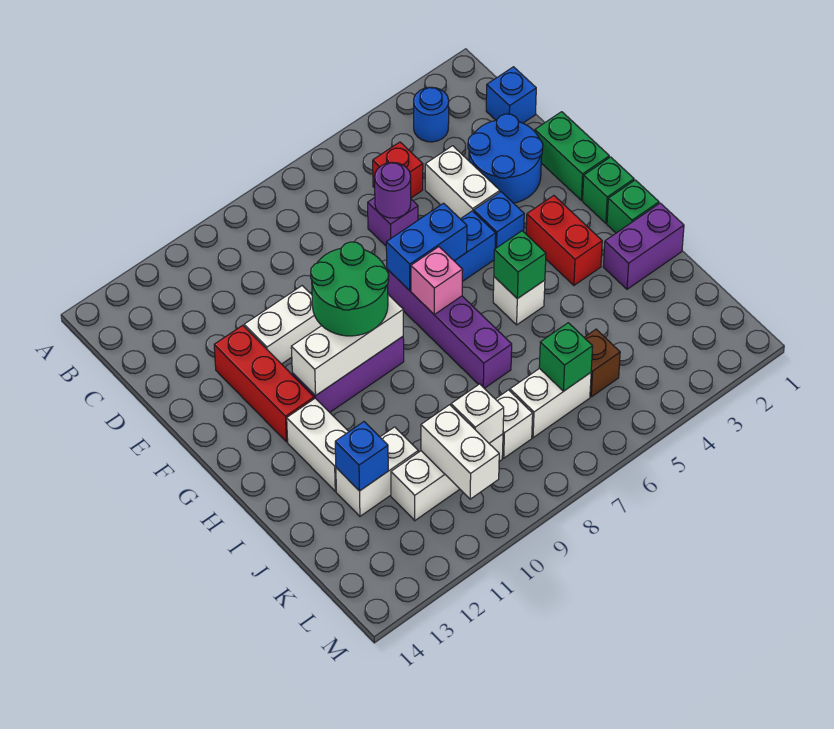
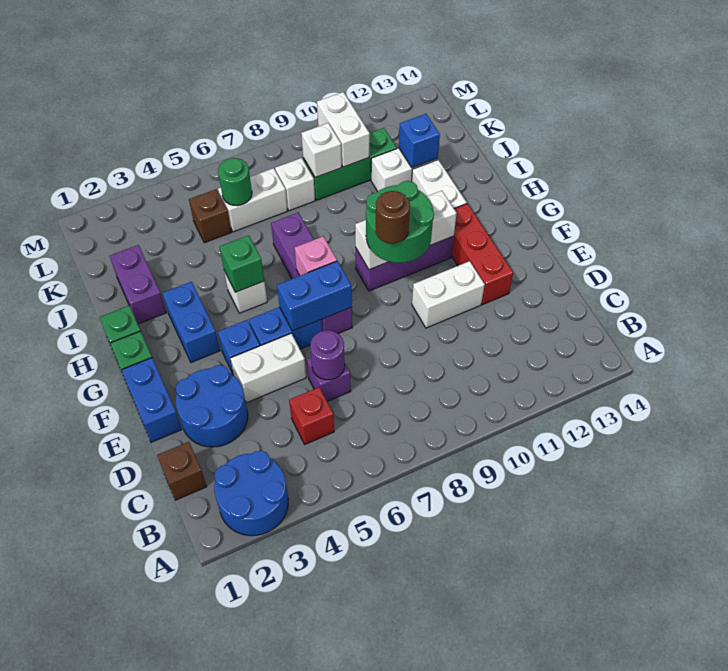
blue round brick B3 level 1 -> blue round brick A2:B3 level 1
blue brick C1 level 1 -> brown brick C1 level 1
white brick D4:E4 level 1 -> white brick E4:E5 level 1
green brick E1:F1 level 1 -> blue brick E1:F1 level 1
none -> brown round brick F9 level 4
red brick G3:H3 level 1 -> blue brick G3:H3 level 1
purple brick I1:I2 level 1 -> purple brick I2:J2 level 1
green brick K6 level 2 -> green round brick K6 level 2
white brick K9:K11 level 1 -> green brick K9:K11 level 1

